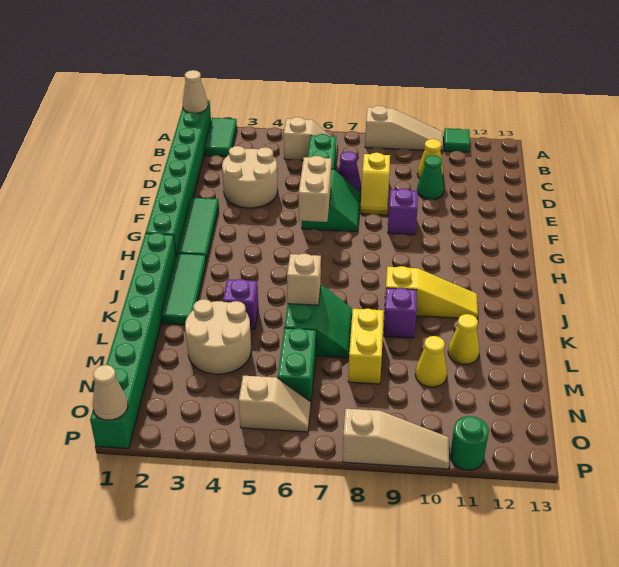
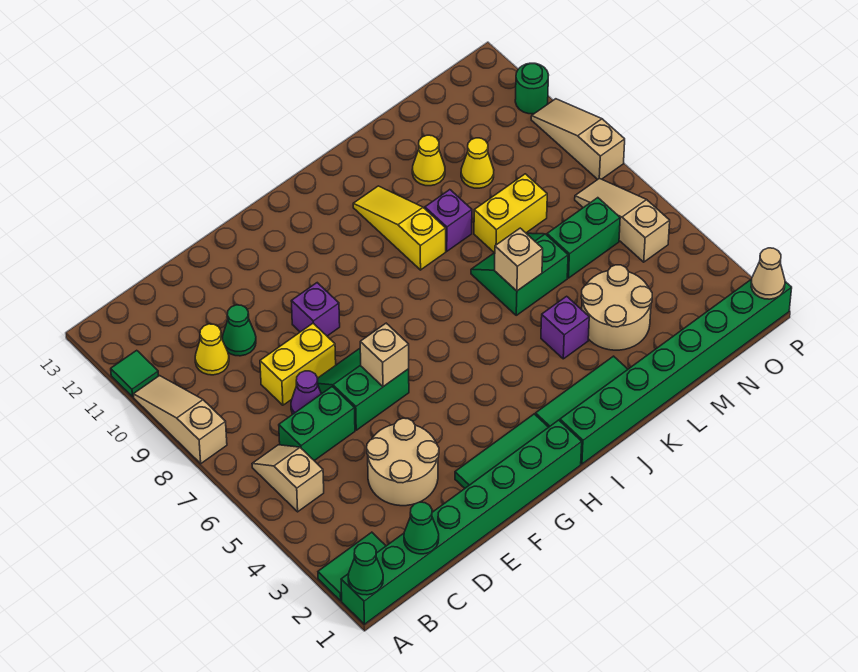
tan cone A1 level 2 -> green cone A1 level 2
none -> green cone C1 level 2
yellow slope D8:E8 level 1 top D -> yellow brick D8:E8 level 1
tan brick F6:G6 level 2 -> tan brick F6 level 2
tan slope O5:O6 level 1 top 5 -> tan slope O5:O7 level 1 top 5

